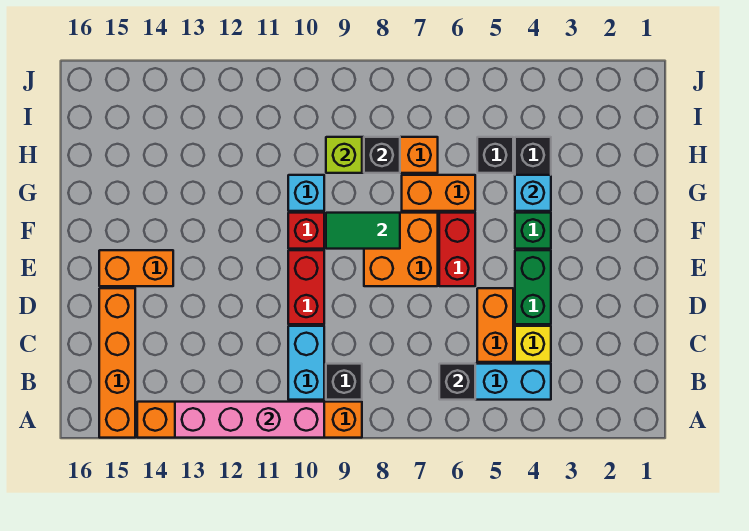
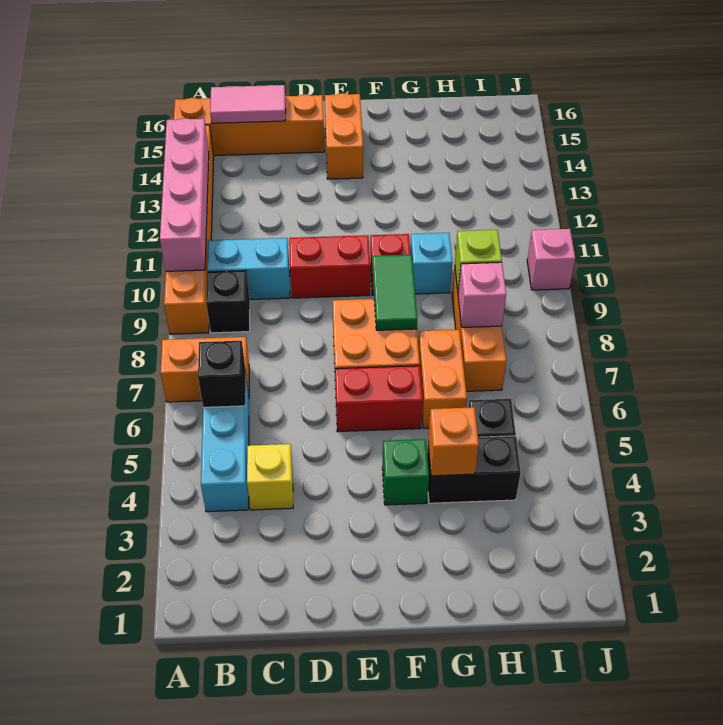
none -> pink tile B15:C15 level 2
orange brick C5:D5 level 1 -> orange brick A7:B7 level 1
green brick D4:E4 level 1 -> none
cyan brick G4 level 2 -> orange brick G4 level 2
black brick H8 level 2 -> pink brick H8 level 2
none -> pink brick J10 level 1

